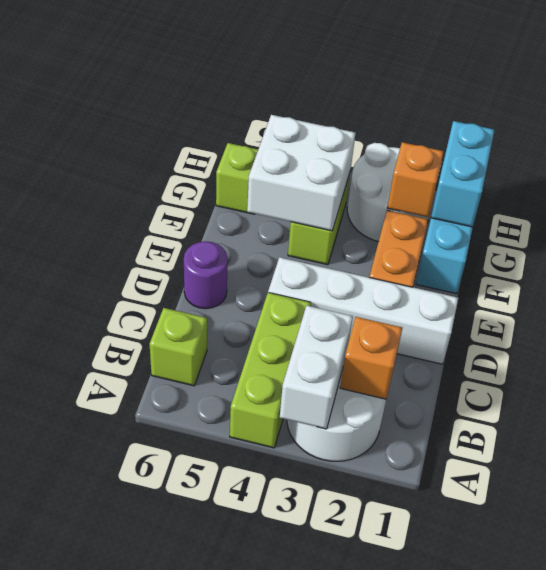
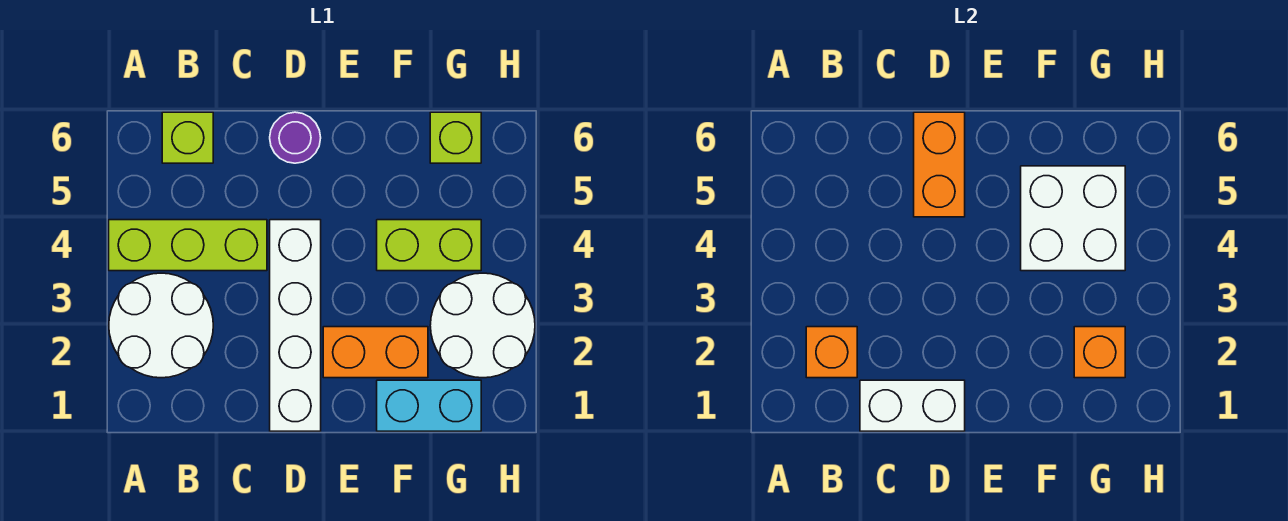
white brick A3:B3 level 2 -> white brick C1:D1 level 2
none -> orange brick D5:D6 level 2
cyan brick G1:H1 level 2 -> none

